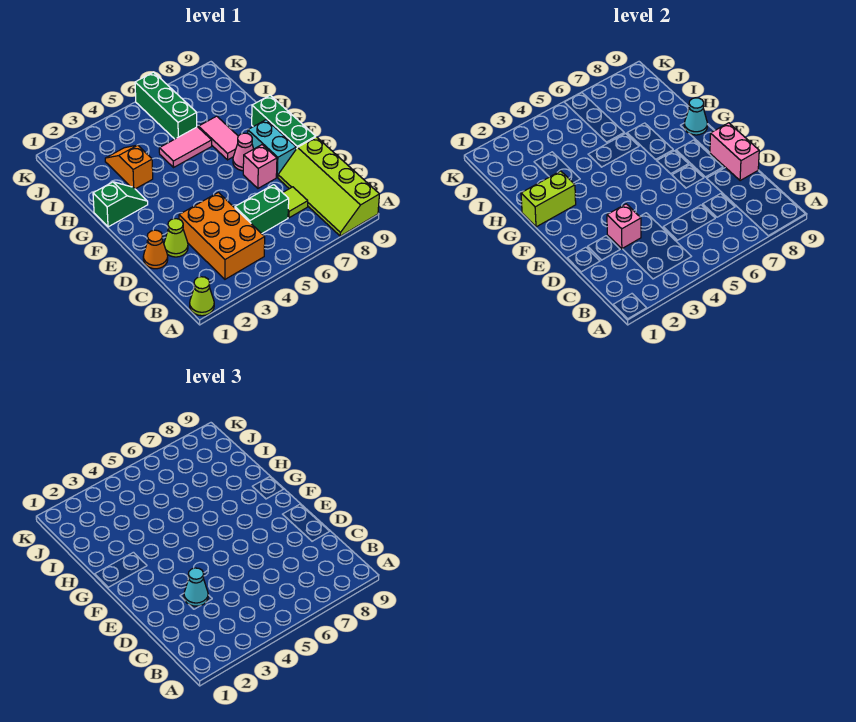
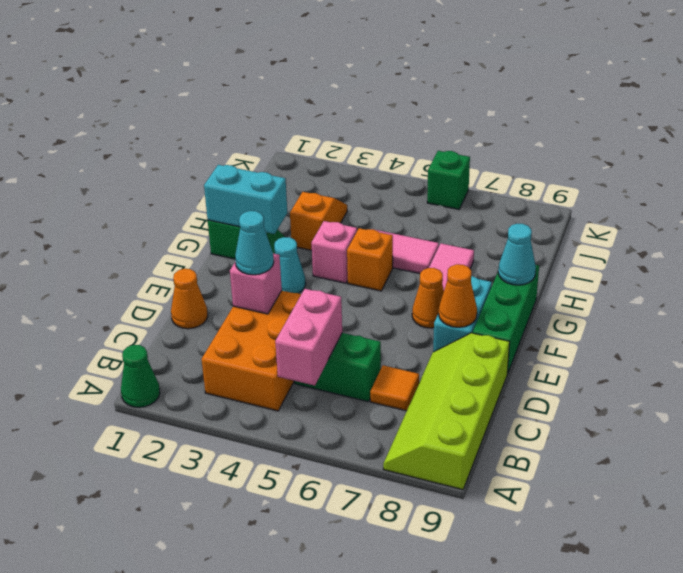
lime cone A1 level 1 -> green cone A1 level 1
lime tile C7 level 1 -> orange tile C7 level 1
lime cone D2 level 1 -> none
pink brick D9:E9 level 2 -> pink brick B5:C5 level 2
pink brick E7 level 1 -> pink brick G4 level 1
none -> orange cone E8 level 2
none -> cyan cone F3 level 1
pink cone F7 level 1 -> orange cone F7 level 1
lime brick G1:G2 level 2 -> cyan brick G1:G2 level 2
none -> orange brick G5 level 1
green brick I6:K6 level 1 -> green brick K6 level 1

